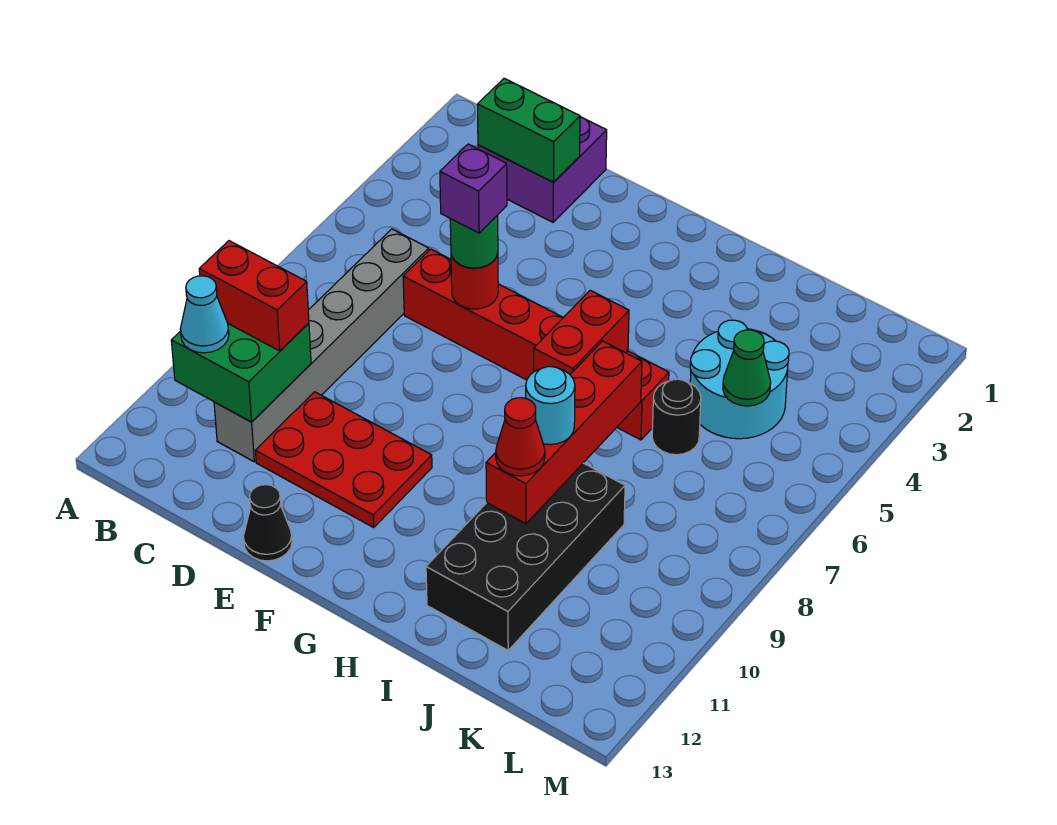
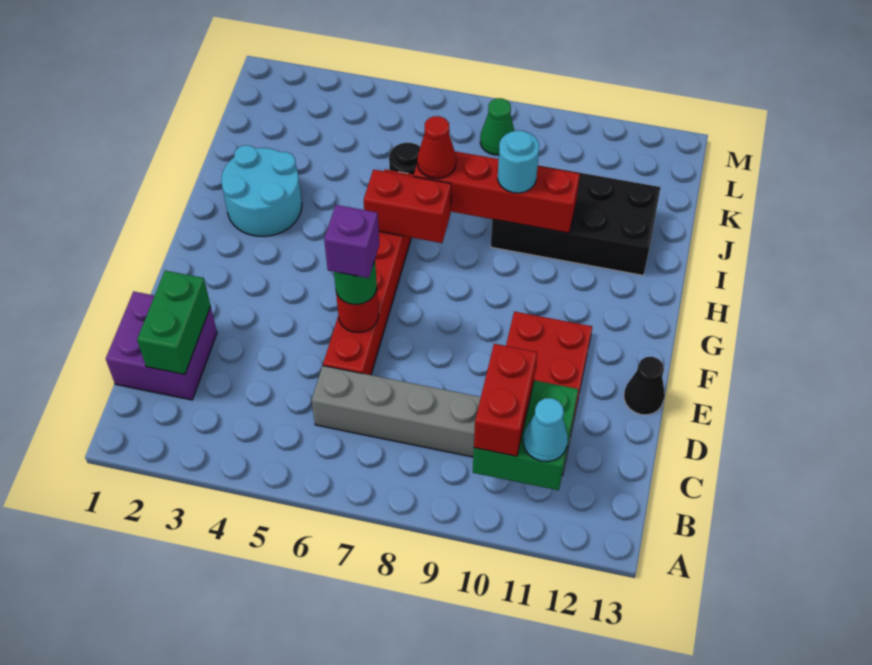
red cone I10 level 3 -> red cone I7 level 3
cyan round brick J4:K5 level 1 -> cyan round brick H2:I3 level 1
green cone K5 level 2 -> green cone L8 level 1

